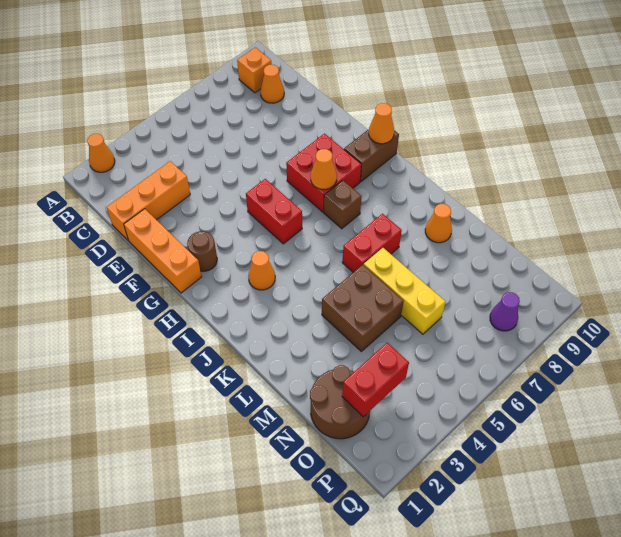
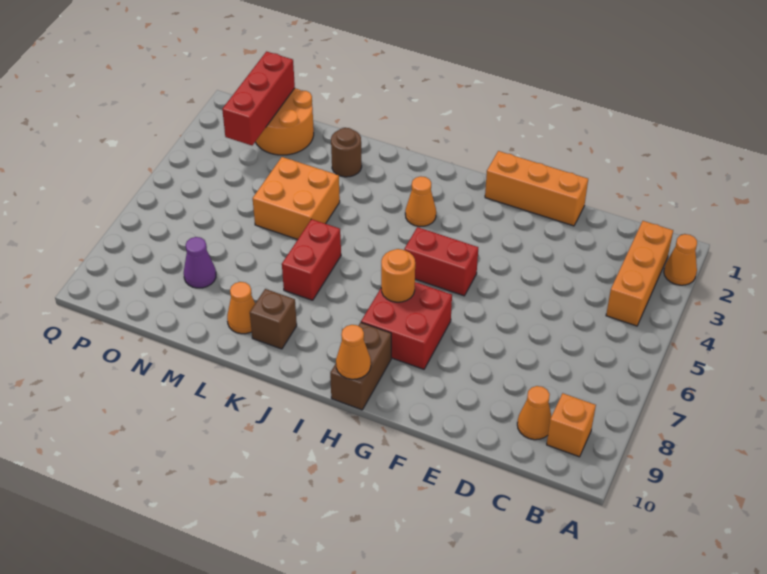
orange brick D1:D3 level 1 -> orange brick B2:B4 level 1
brown round brick G2 level 1 -> brown round brick L2 level 1
orange cone H7 level 2 -> orange round brick H7 level 2
brown brick I7 level 1 -> brown brick K9 level 1
brown brick L4:M5 level 1 -> orange brick L4:M5 level 1
yellow brick L6:N6 level 1 -> none
brown round brick N1:O2 level 1 -> orange round brick N1:O2 level 1
red brick O2:O3 level 2 -> red brick O1:O3 level 2
purple cone P8 level 1 -> purple cone N8 level 1

